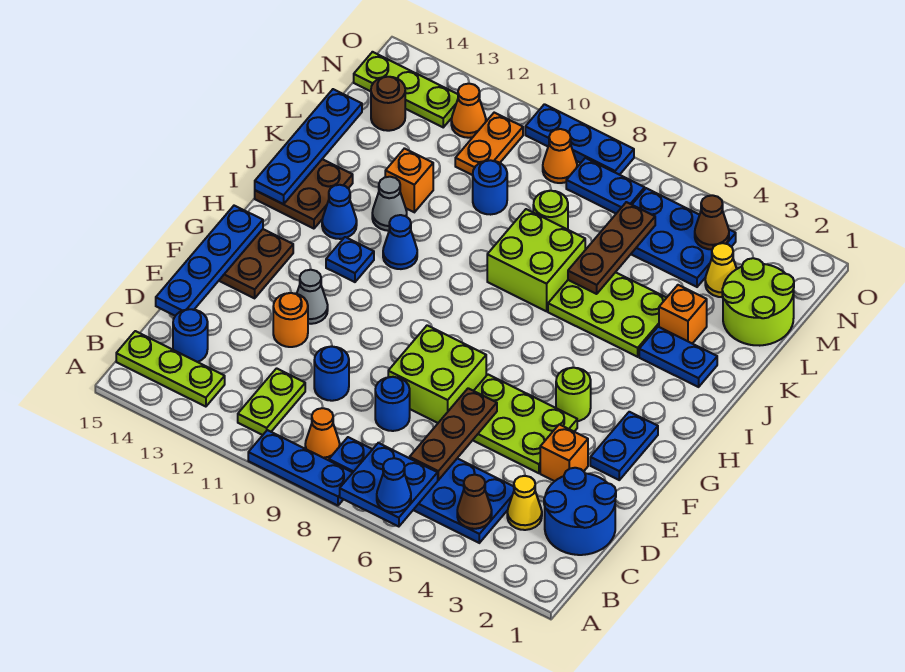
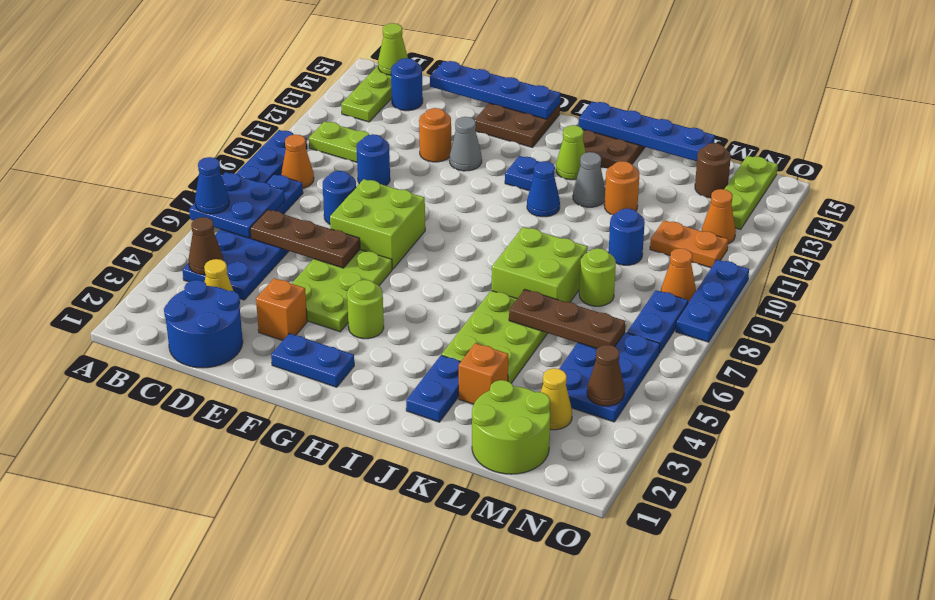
none -> lime cone B15 level 2
blue cone I13 level 1 -> lime cone I13 level 1
orange brick K12 level 1 -> orange round brick K12 level 1

